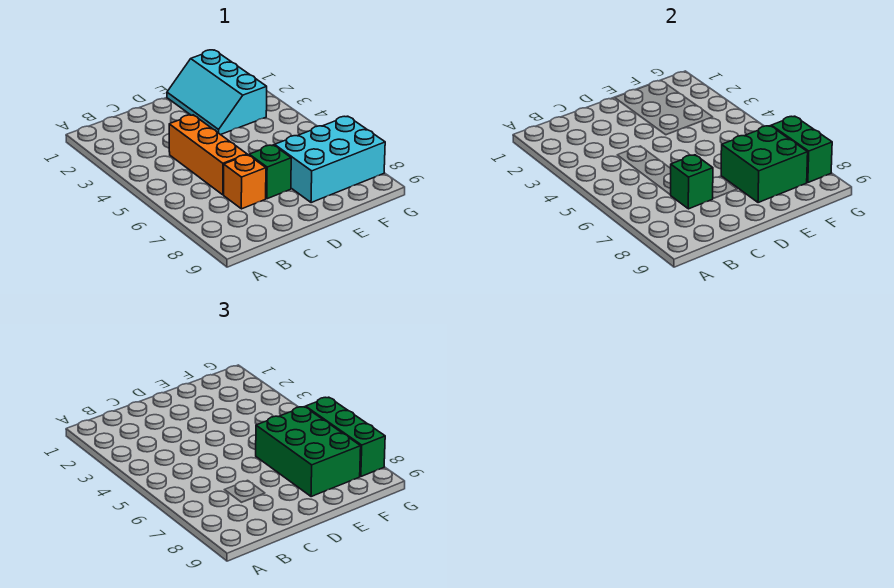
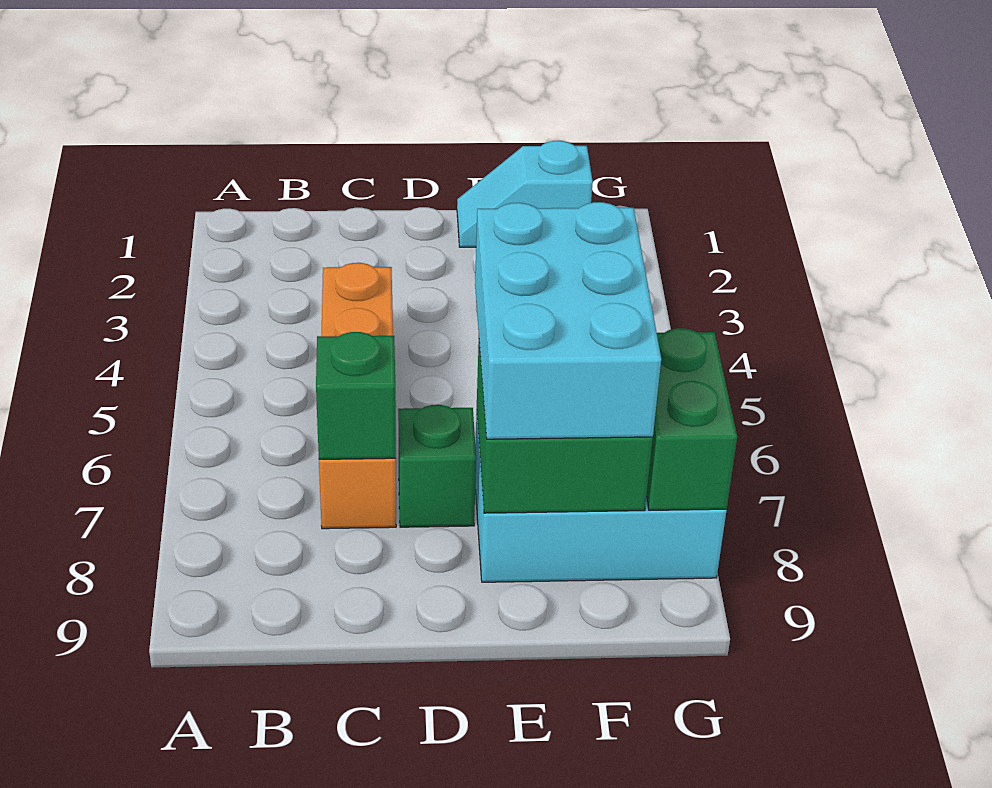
cyan slope E1:F3 level 1 top F -> cyan slope E1:F1 level 1 top F
green brick E6:F8 level 3 -> cyan brick E6:F8 level 3
green brick G6:G8 level 3 -> none

